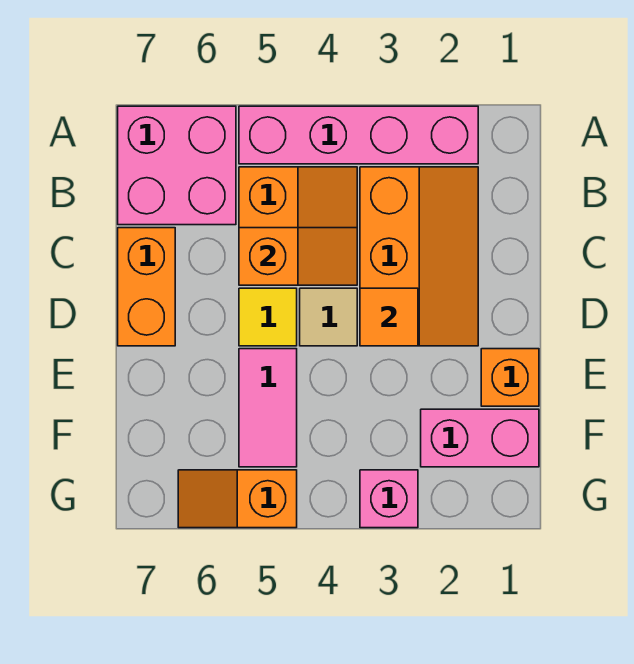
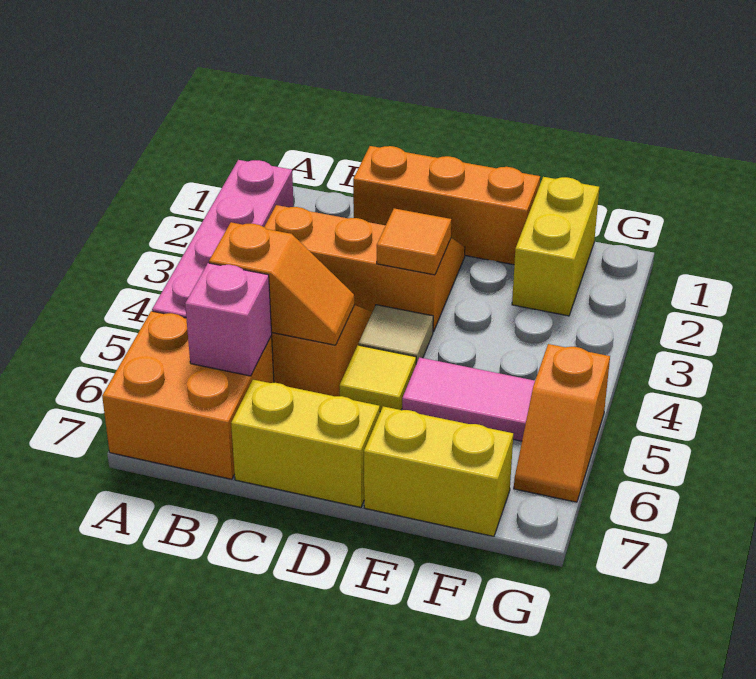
pink brick A6:B7 level 1 -> orange brick A6:B7 level 1
orange slope C4:C5 level 2 top 5 -> orange slope B5:C5 level 2 top B
orange brick C7:D7 level 1 -> yellow brick C7:D7 level 1
orange brick E1 level 1 -> orange brick C1:E1 level 1
none -> yellow brick E7:F7 level 1
pink brick F1:F2 level 1 -> yellow brick F1:F2 level 1
pink brick G3 level 1 -> pink brick B6 level 2

